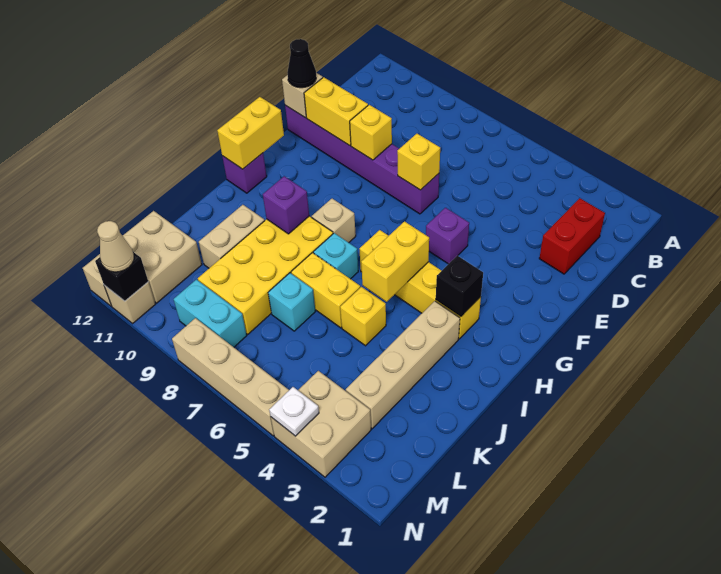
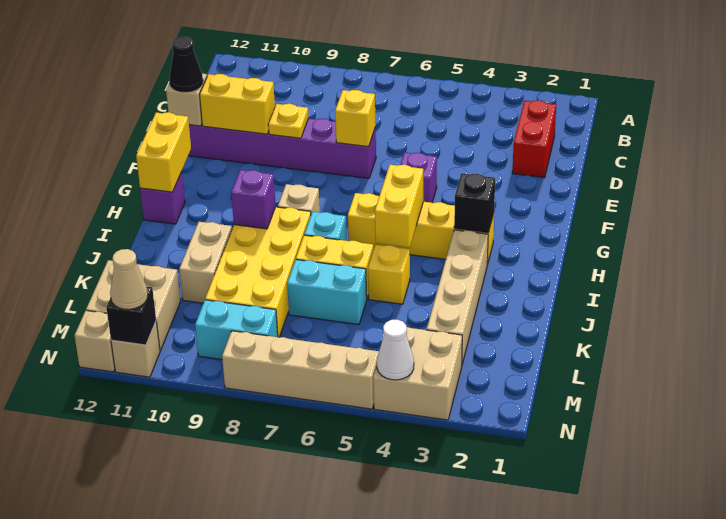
yellow brick E9 level 2 -> yellow plate E9 level 2
cyan brick K7 level 1 -> cyan brick K6:K7 level 1
white plate N4 level 2 -> white cone N4 level 2

